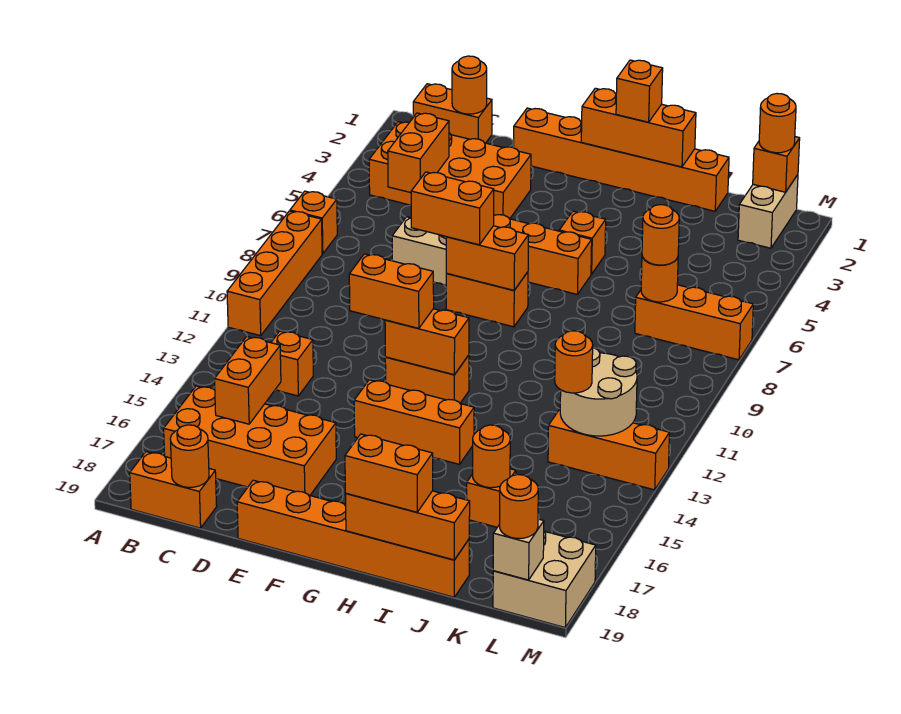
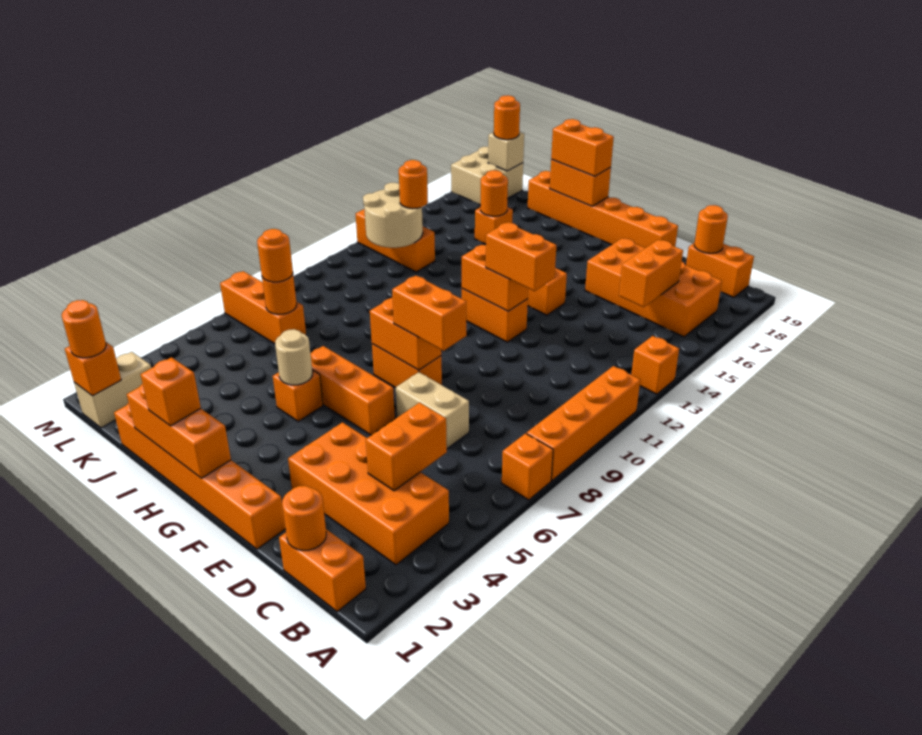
orange brick C13 level 1 -> orange brick A13 level 1
none -> tan round brick H5 level 2
orange brick H19:J19 level 2 -> orange brick H19:I19 level 2

